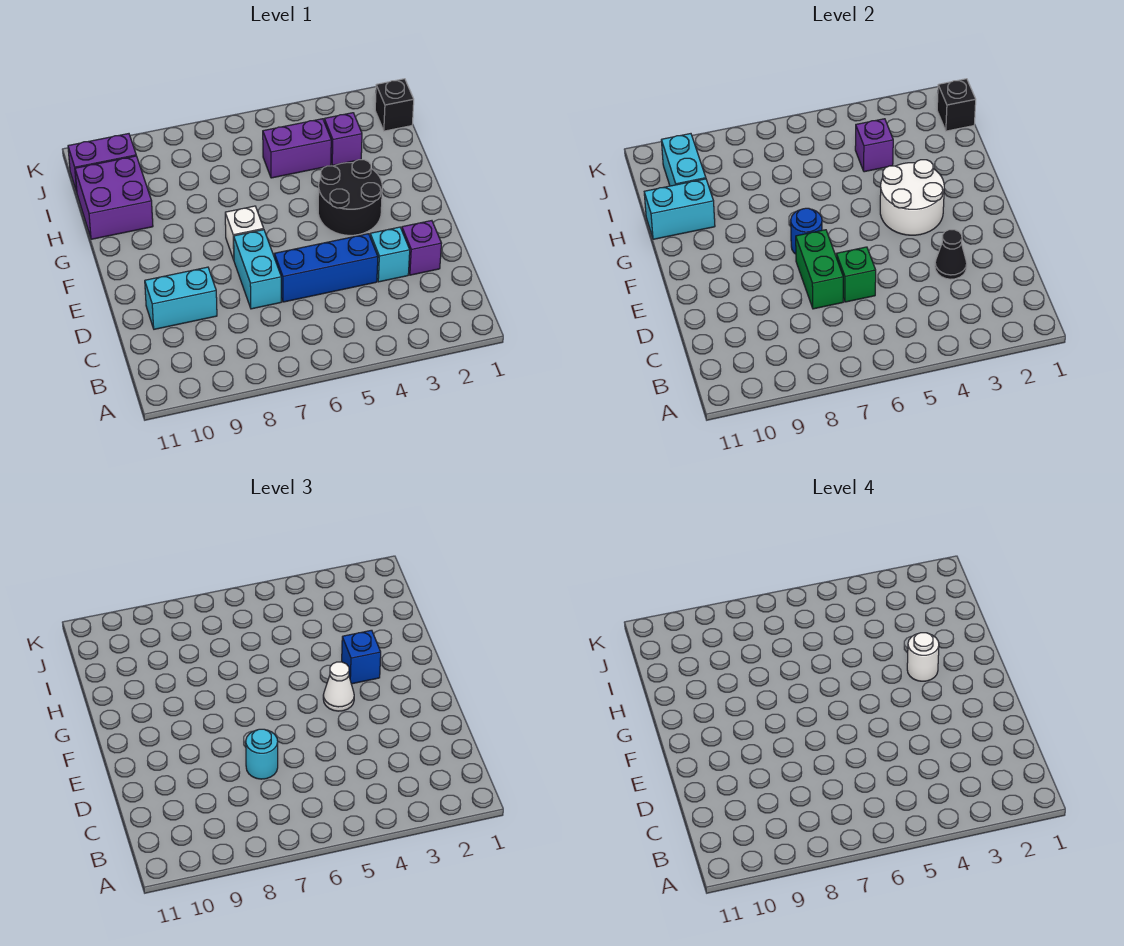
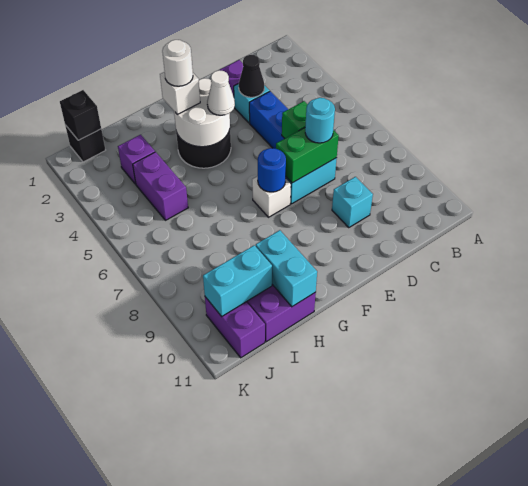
cyan brick D9:D10 level 1 -> cyan brick D9 level 1
blue brick G3 level 3 -> white brick G3 level 3
purple brick I4 level 2 -> none

